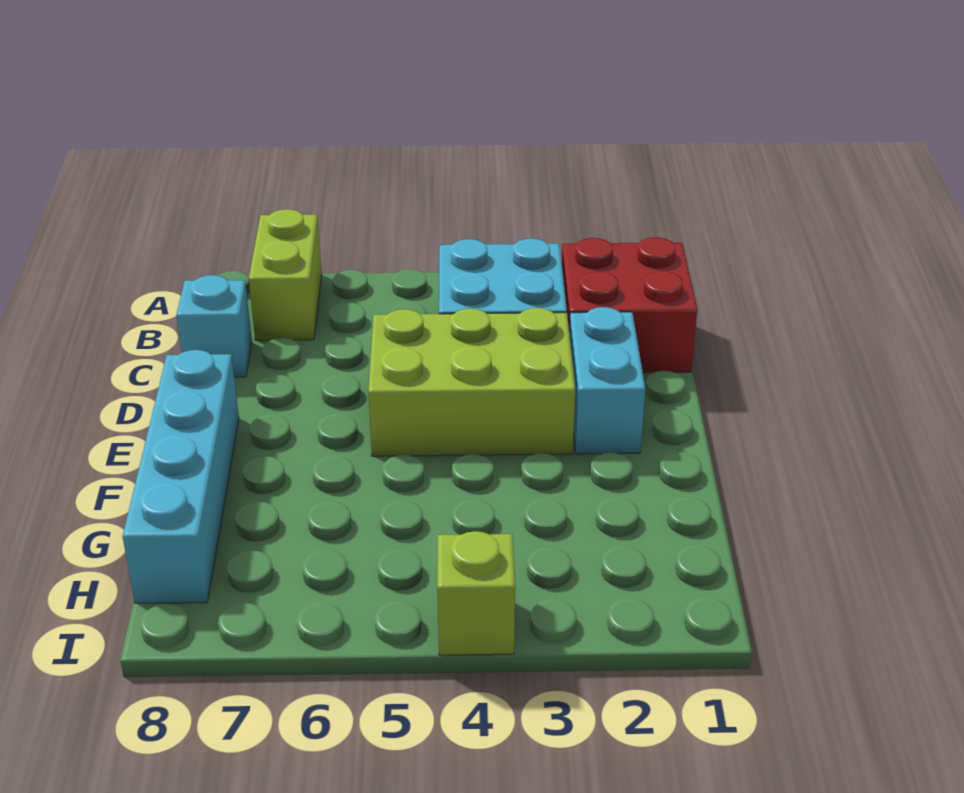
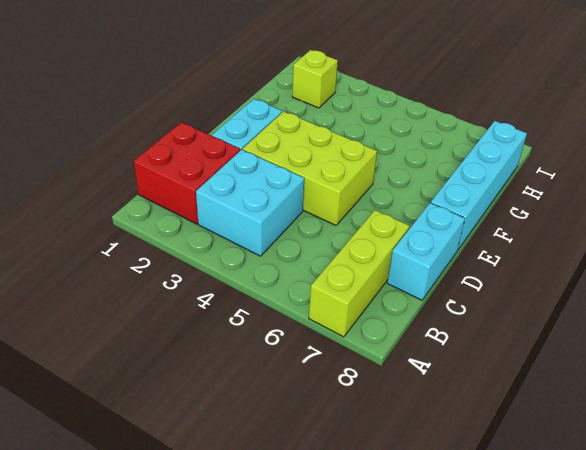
lime brick A7:B7 level 1 -> lime brick A7:C7 level 1
cyan brick C8 level 1 -> cyan brick C8:D8 level 1
lime brick I4 level 1 -> lime brick H2 level 1

